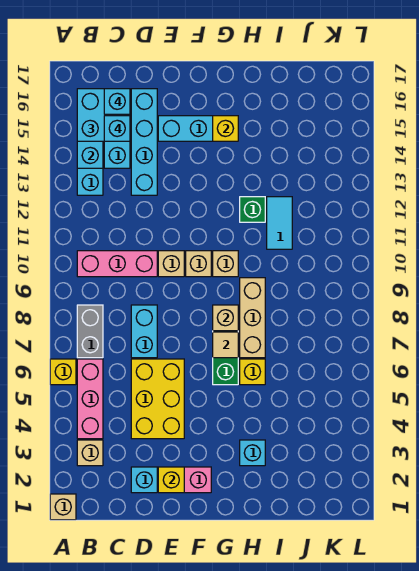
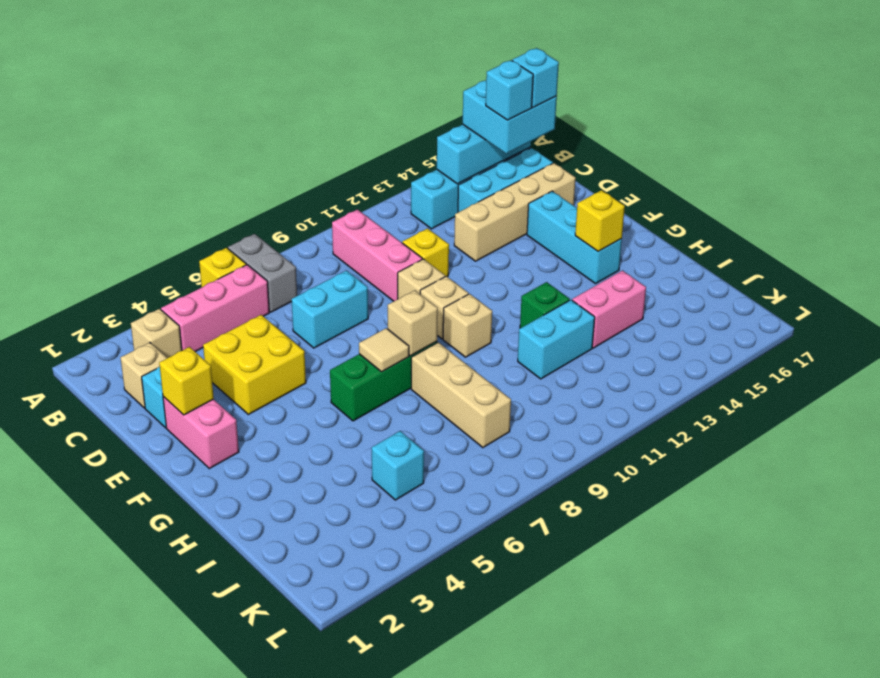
tan brick A1 level 1 -> tan brick C2 level 1
grey brick B7:B8 level 1 -> grey brick A7:B7 level 1
yellow brick D4:E6 level 1 -> yellow brick D4:E5 level 1
cyan brick D13:D16 level 1 -> tan brick D13:D16 level 1
cyan brick H3 level 1 -> cyan brick J5 level 1
yellow brick H6 level 1 -> yellow brick D11 level 1
tan brick H7:H9 level 1 -> tan brick H8:J8 level 1
cyan tile I11:I12 level 1 -> cyan brick I11:I12 level 1
none -> pink brick I13:I14 level 1

